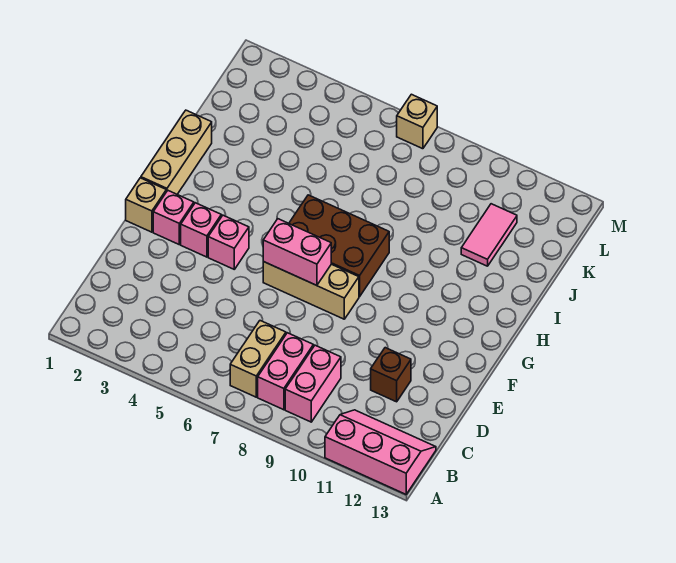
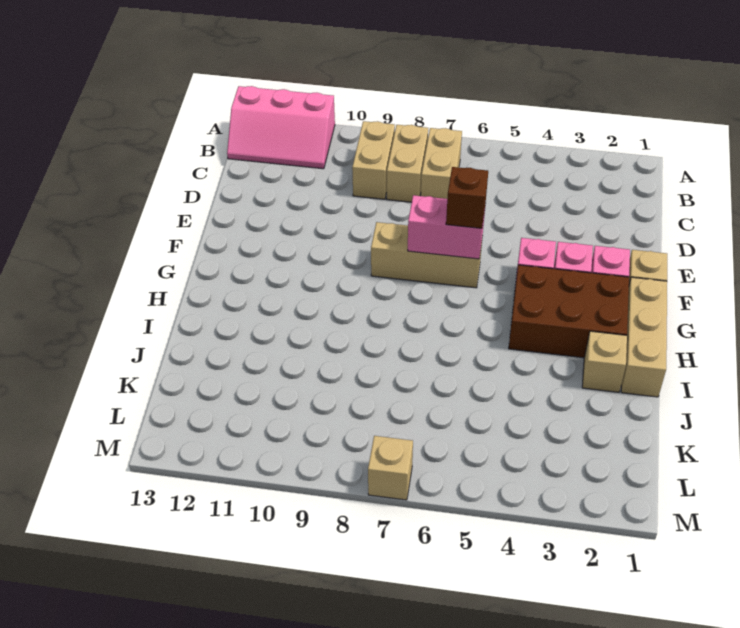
pink brick B8:C8 level 1 -> tan brick B8:C8 level 1
pink brick B9:C9 level 1 -> tan brick B9:C9 level 1
brown brick D11 level 1 -> brown brick F6 level 3
brown brick G6:H8 level 1 -> brown brick G2:H4 level 1
none -> tan brick I2 level 1
pink tile J11:K11 level 1 -> none

